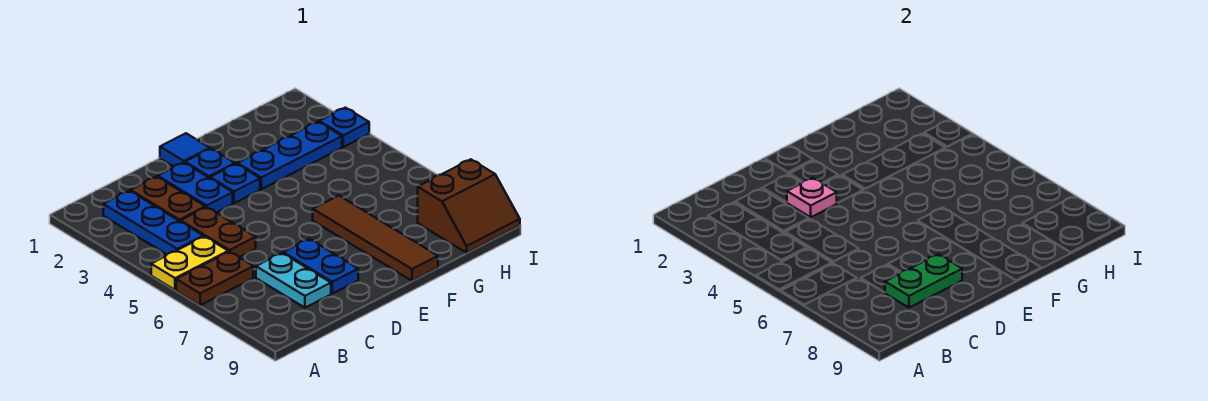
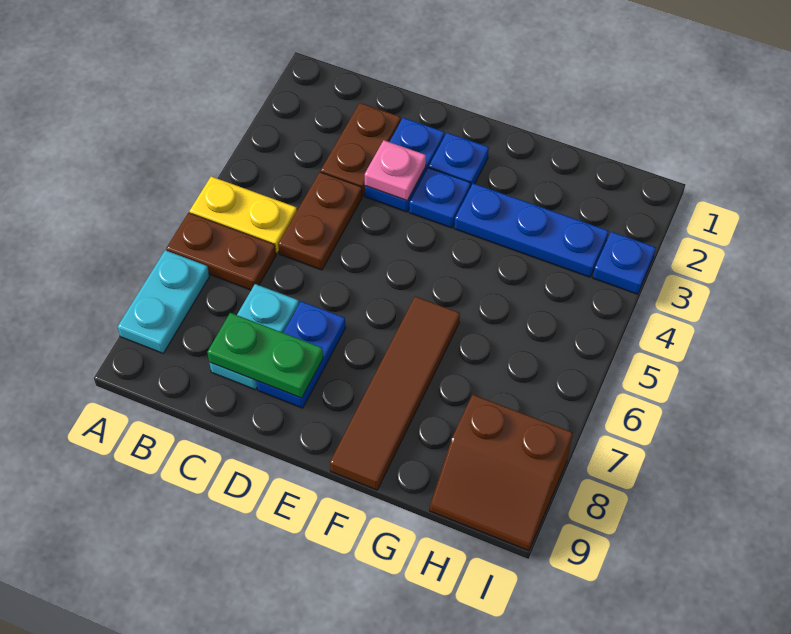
none -> cyan plate A7:A8 level 1
blue plate B2:B4 level 1 -> none
blue tile E1 level 1 -> none

